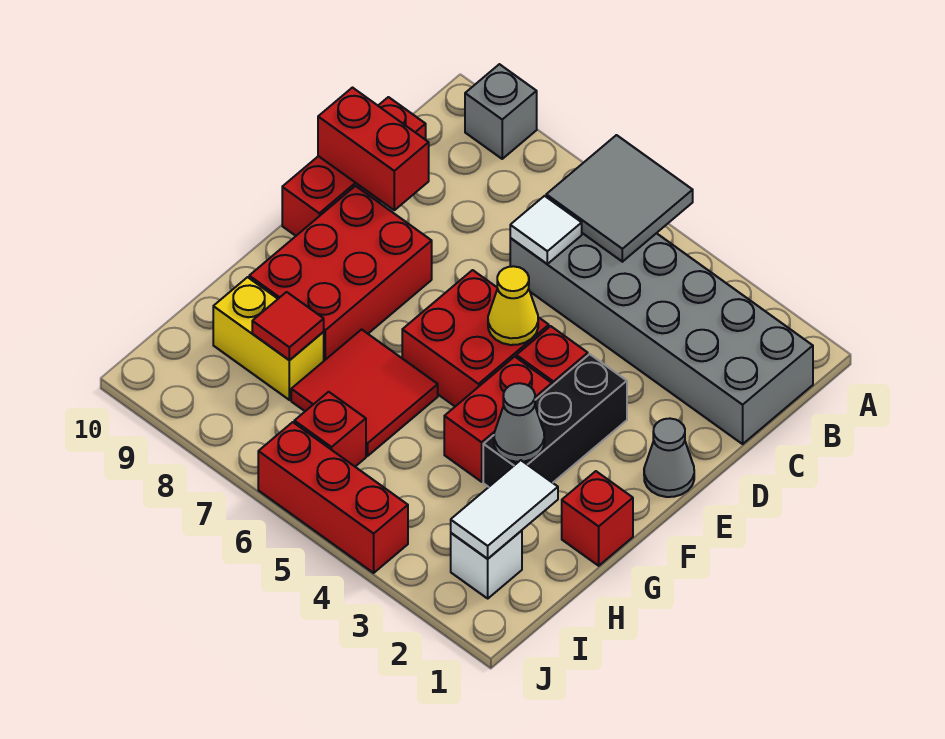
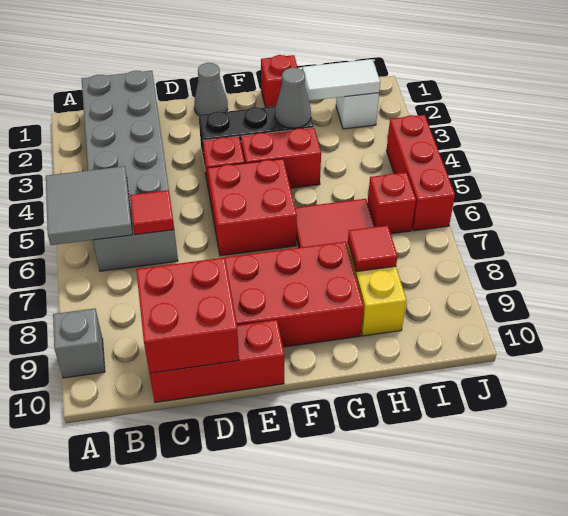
white tile C6 level 2 -> red tile C6 level 2
red brick D9:D10 level 2 -> red brick C9:D10 level 2
yellow cone E5 level 2 -> none

